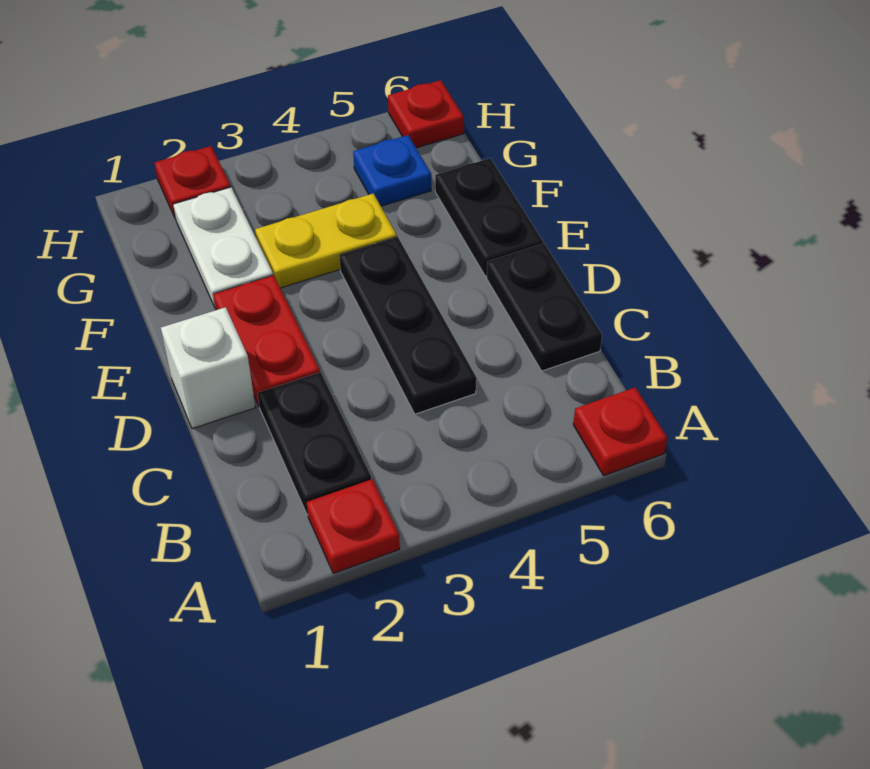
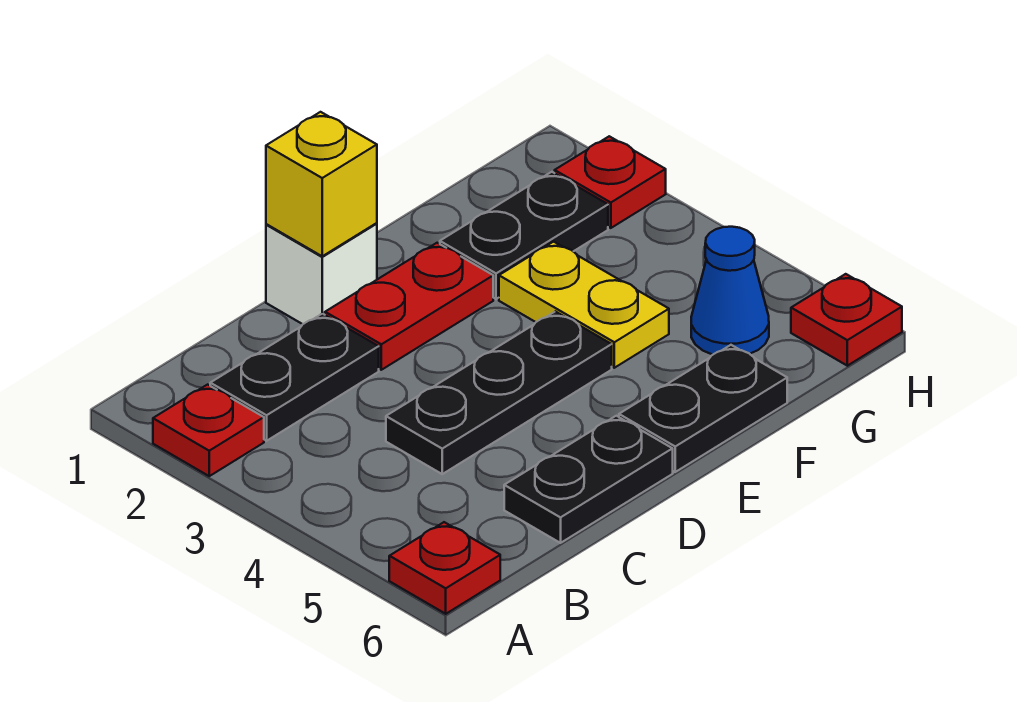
none -> yellow brick D1 level 2
white plate F2:G2 level 1 -> black plate F2:G2 level 1
blue plate G5 level 1 -> blue cone G5 level 1

